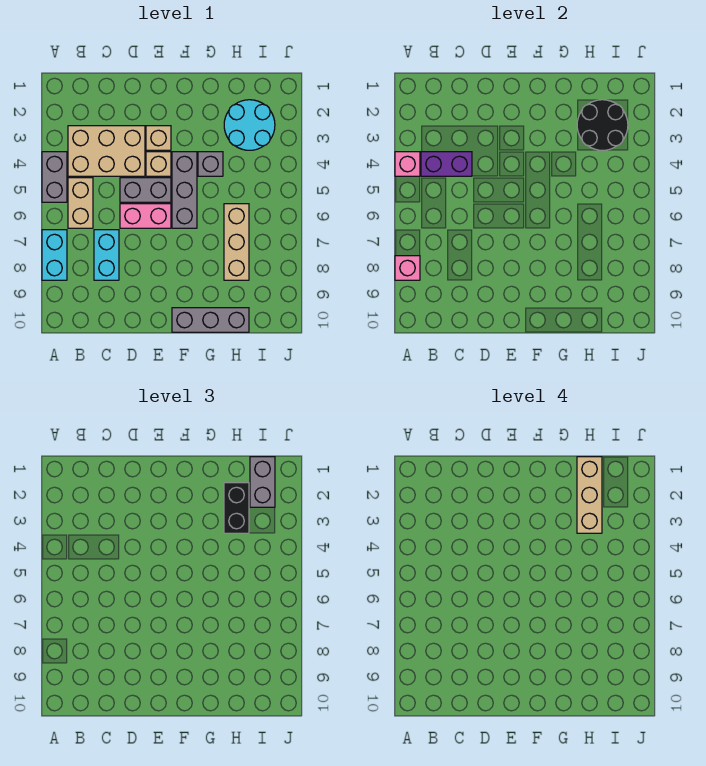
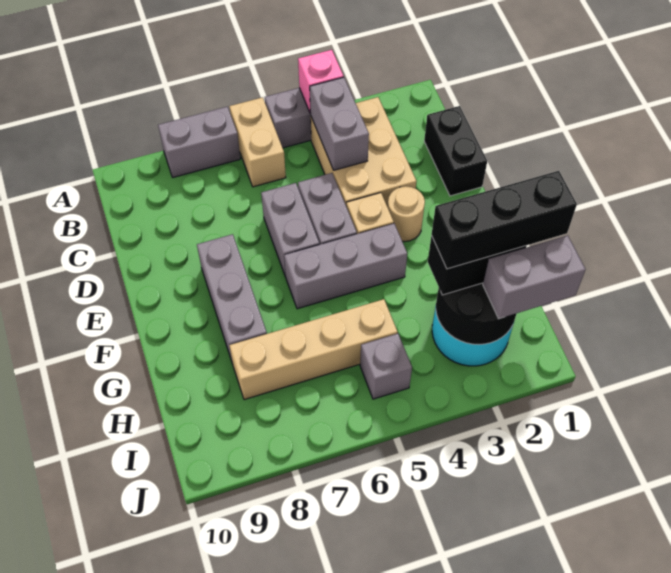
cyan brick A7:A8 level 1 -> grey brick A7:A8 level 1
pink brick A8 level 2 -> none
purple brick B4:C4 level 2 -> grey brick B4:C4 level 2
tan brick B5:B6 level 1 -> tan brick A6:B6 level 1
none -> black brick C1:D1 level 1
cyan brick C7:C8 level 1 -> none
pink brick D6:E6 level 1 -> grey brick D6:E6 level 1
tan brick E3 level 1 -> tan round brick E3 level 1
grey brick F10:H10 level 1 -> grey brick E8:G8 level 1
grey brick G4 level 1 -> grey brick I5 level 1
tan brick H1:H3 level 4 -> black brick H1:H3 level 4
tan brick H6:H8 level 1 -> tan brick H5:H8 level 1

